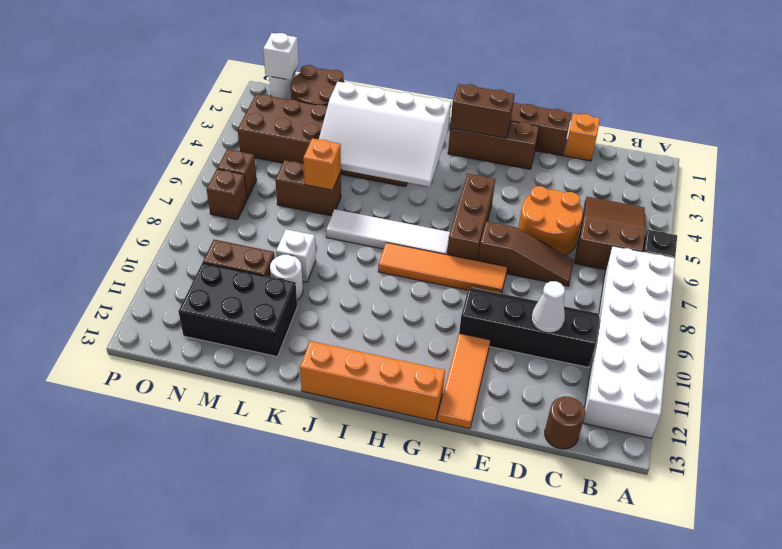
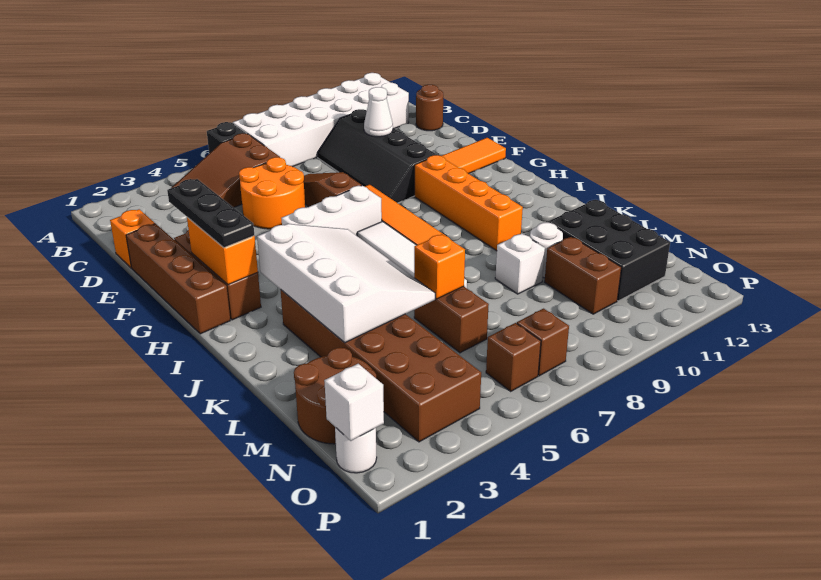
none -> black plate F2:H2 level 3
brown brick G2:H2 level 2 -> orange brick G2:H2 level 2
brown brick G5:G7 level 1 -> white brick G5:G7 level 1
orange brick G13:J13 level 1 -> orange brick G10:J10 level 1

